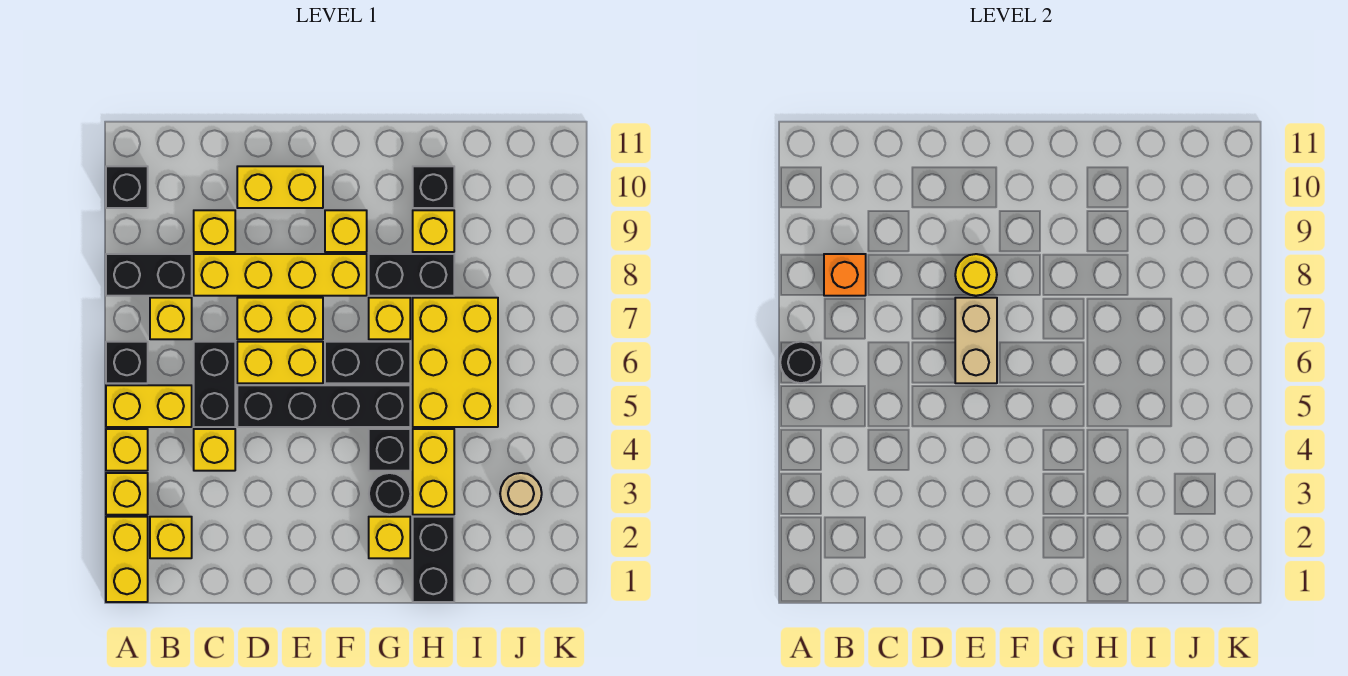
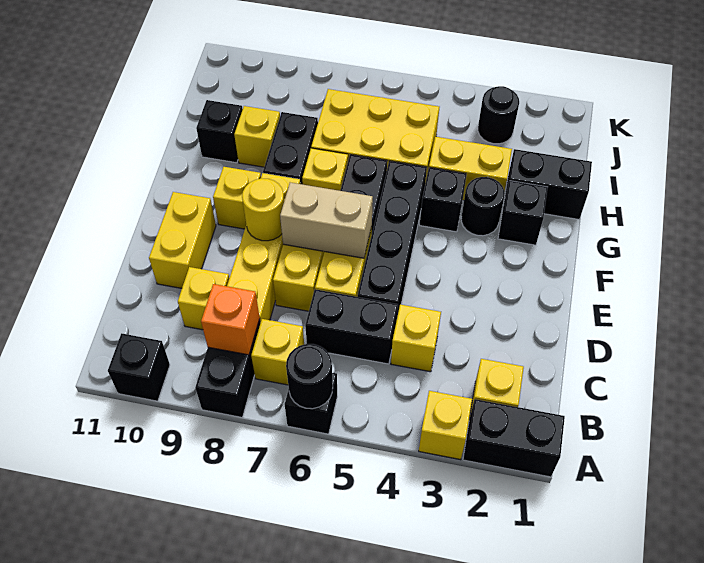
yellow brick A1:A2 level 1 -> black brick A1:A2 level 1
yellow brick A4 level 1 -> none
yellow brick A5:B5 level 1 -> none
yellow brick G2 level 1 -> black brick G2 level 1
tan round brick J3 level 1 -> black round brick J3 level 1

